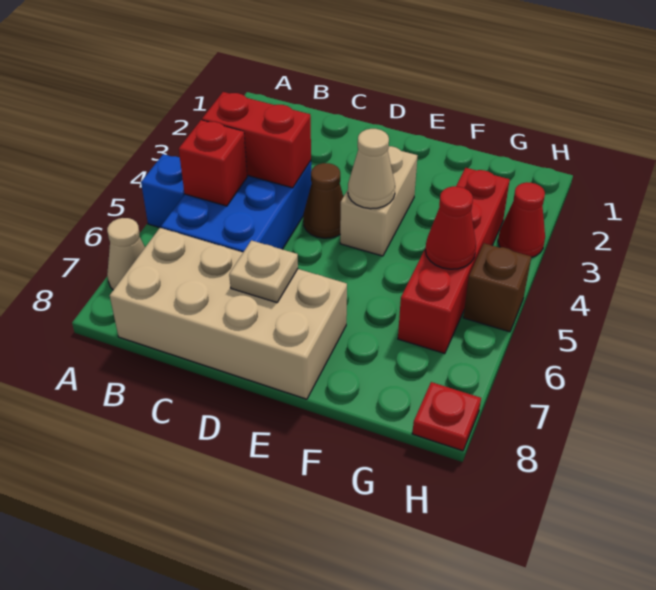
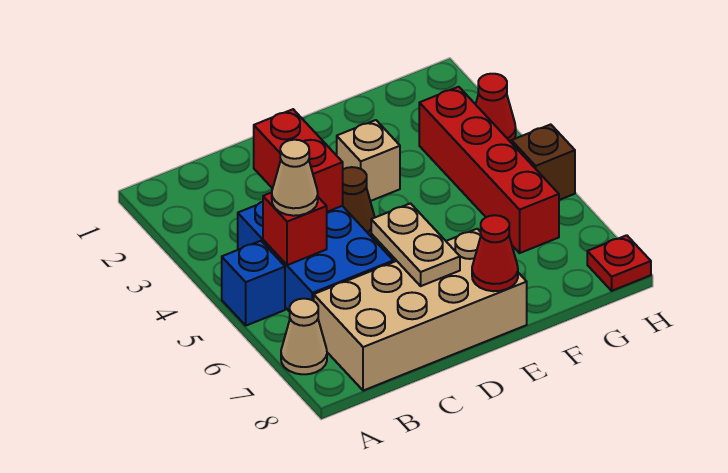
red brick B4:C4 level 2 -> red brick C3:C4 level 2
tan plate D7 level 2 -> tan plate D6:D7 level 2
tan brick E3:E4 level 1 -> tan brick E3 level 1
tan cone E4 level 2 -> tan cone B5 level 3
red cone G5 level 2 -> red cone E8 level 2

